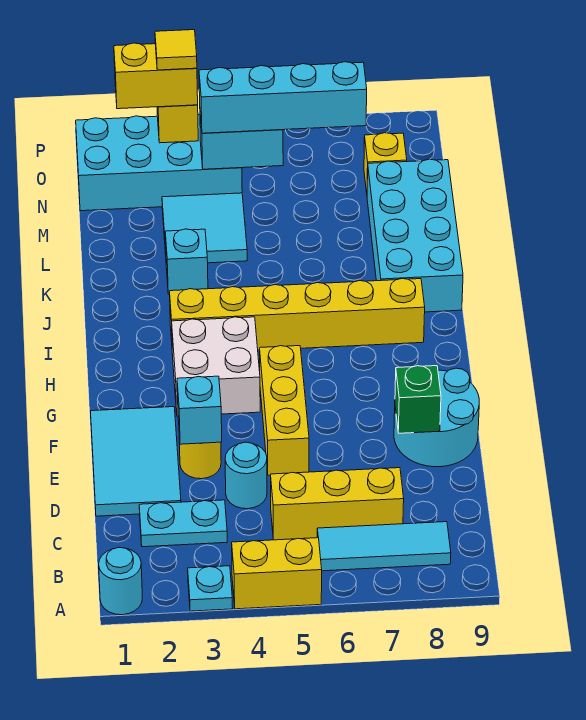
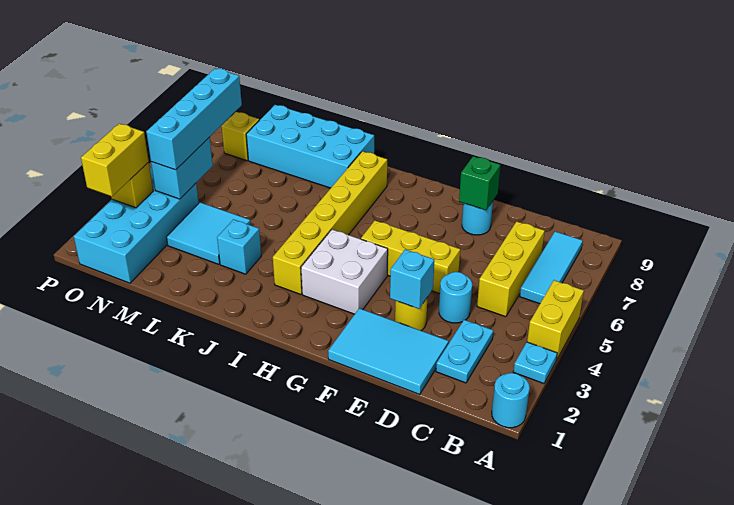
cyan round brick E8:F9 level 1 -> cyan round brick E8 level 1
yellow tile O3 level 4 -> none

